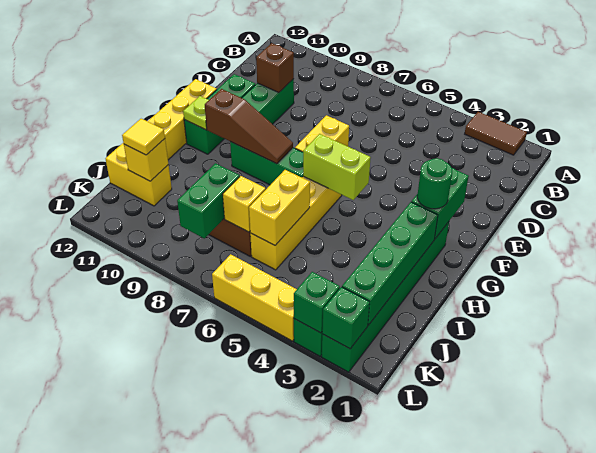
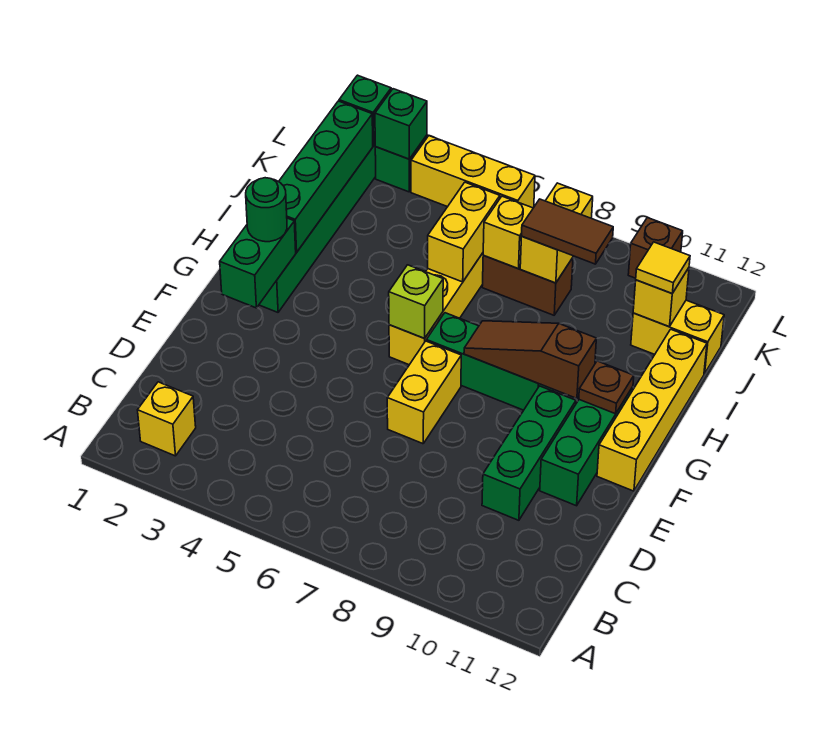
brown tile A2:A3 level 1 -> brown tile J8:J9 level 3
none -> yellow brick B2 level 1
brown brick D10 level 2 -> brown brick L10 level 1
lime brick G5:G6 level 2 -> lime brick G6 level 2
lime plate G11 level 2 -> brown plate G11 level 2
green brick J8:K8 level 2 -> yellow brick J8:K8 level 2

